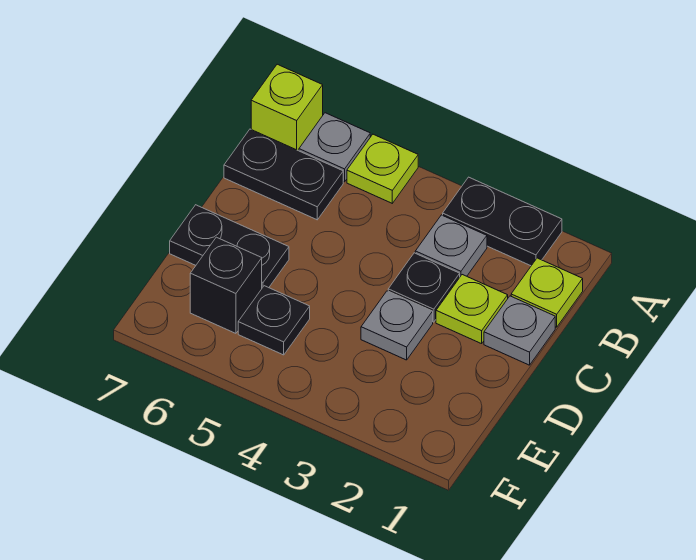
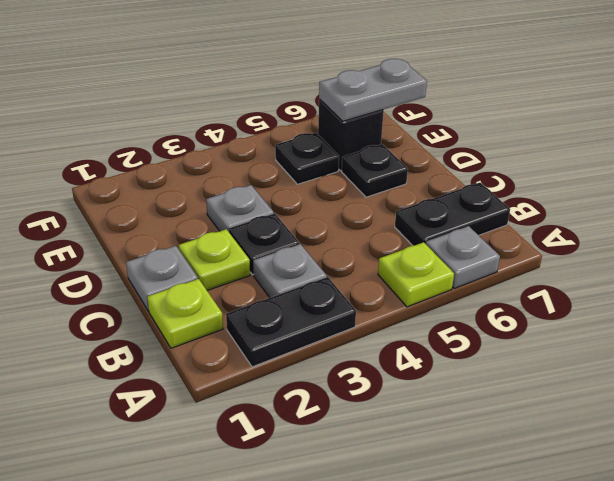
lime brick A7 level 1 -> none
black plate D6:D7 level 1 -> black plate D6 level 1
none -> grey plate E6:E7 level 2

